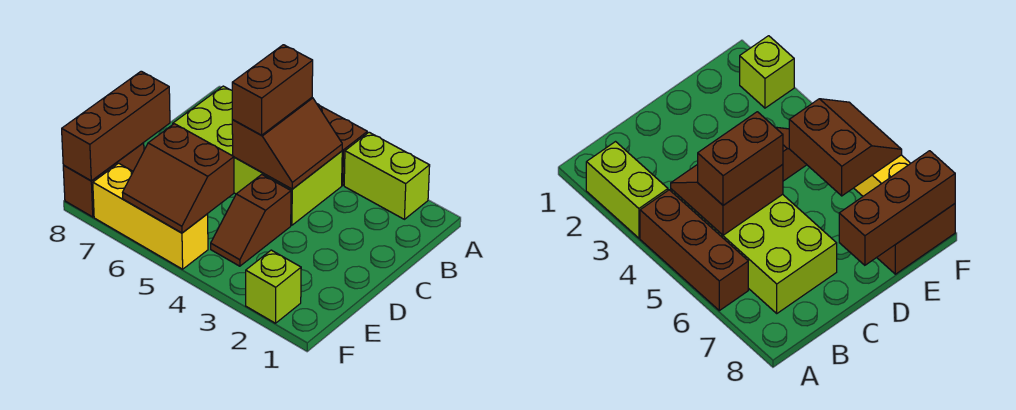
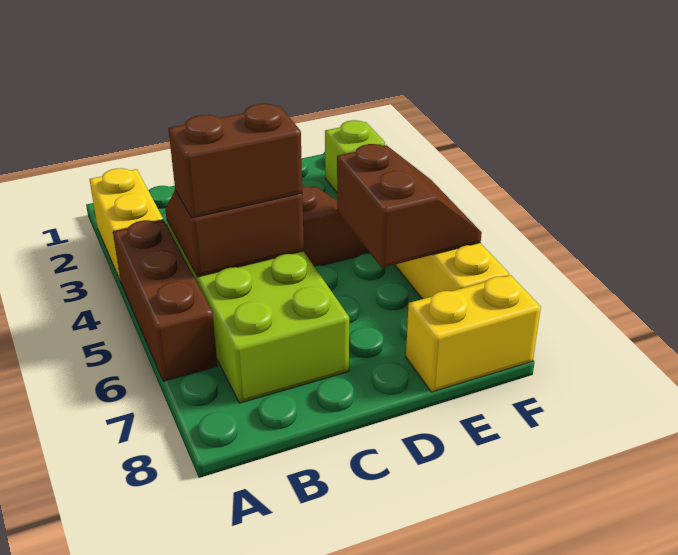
lime brick A2:A3 level 1 -> yellow brick A2:A3 level 1
brown brick D8:F8 level 2 -> none
brown brick E8:F8 level 1 -> yellow brick E8:F8 level 1

